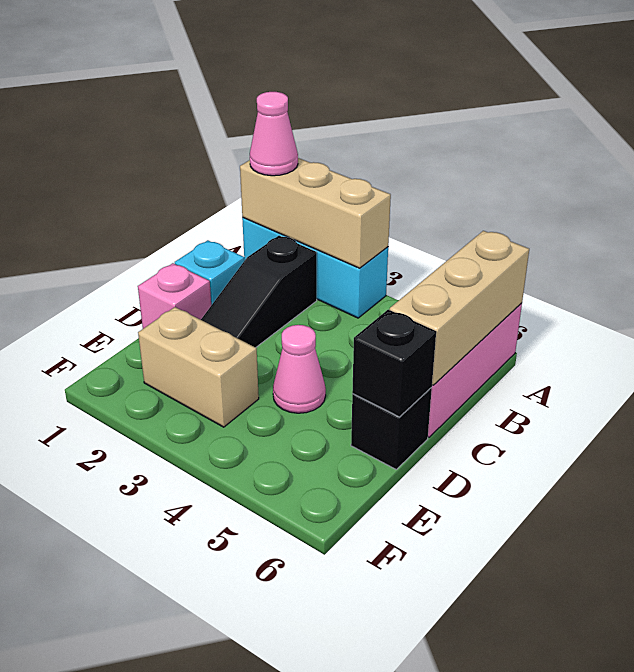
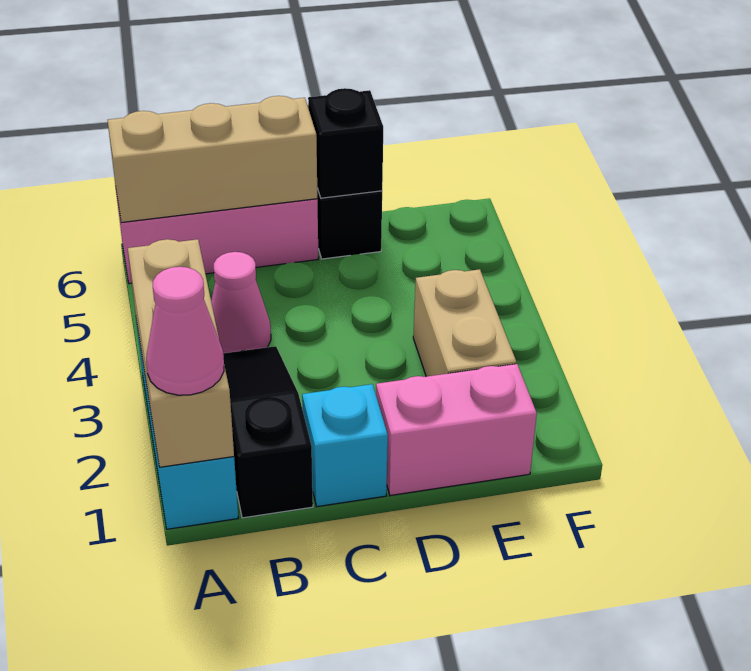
black slope B2:D2 level 1 top B -> black slope B1:B3 level 1 top 1
pink brick D1 level 1 -> pink brick D1:E1 level 1
pink cone D4 level 1 -> pink cone B4 level 1

